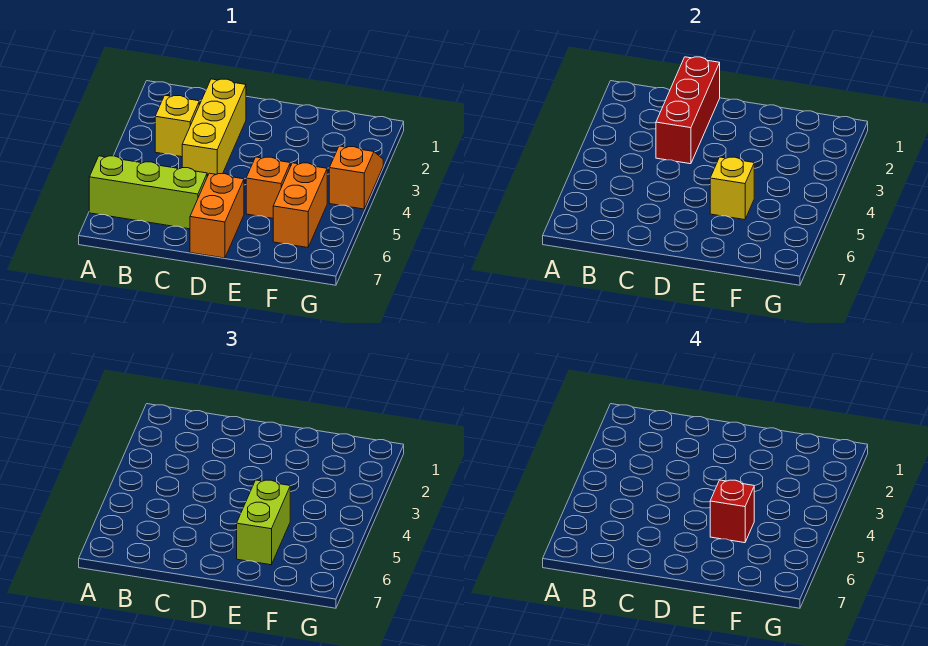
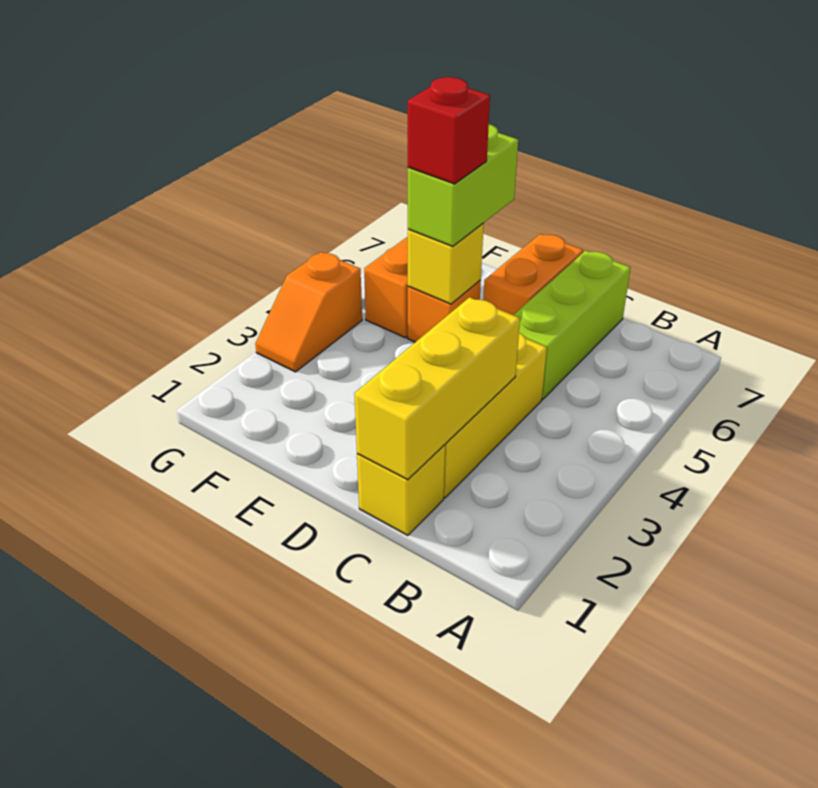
lime brick A6:C6 level 1 -> lime brick C5:C7 level 1
yellow brick B3 level 1 -> yellow brick C1 level 1
red brick C1:C3 level 2 -> yellow brick C1:C3 level 2

